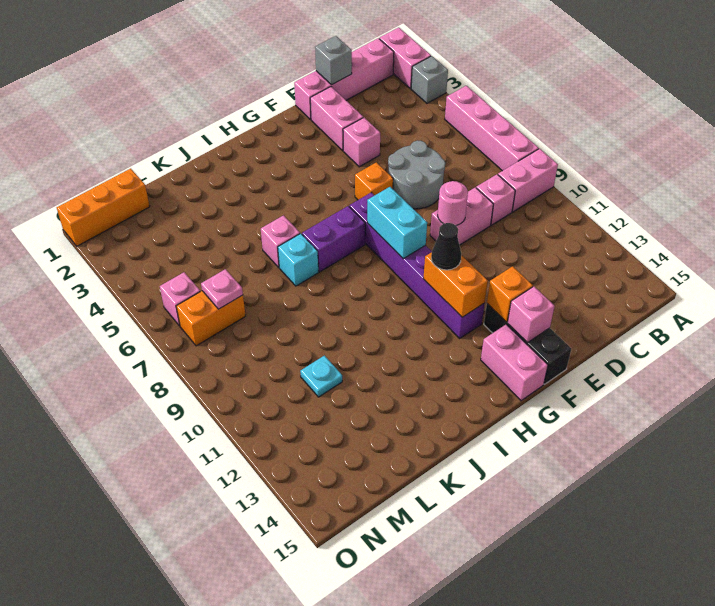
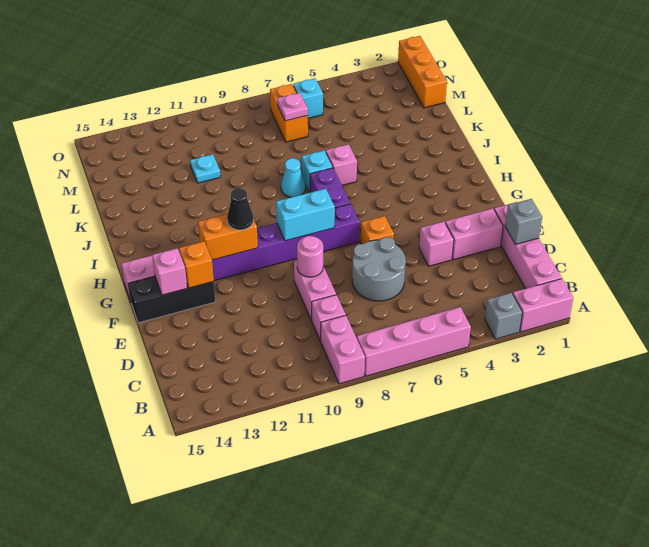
none -> cyan cone J8 level 1
pink brick N6 level 1 -> cyan brick N6 level 1

